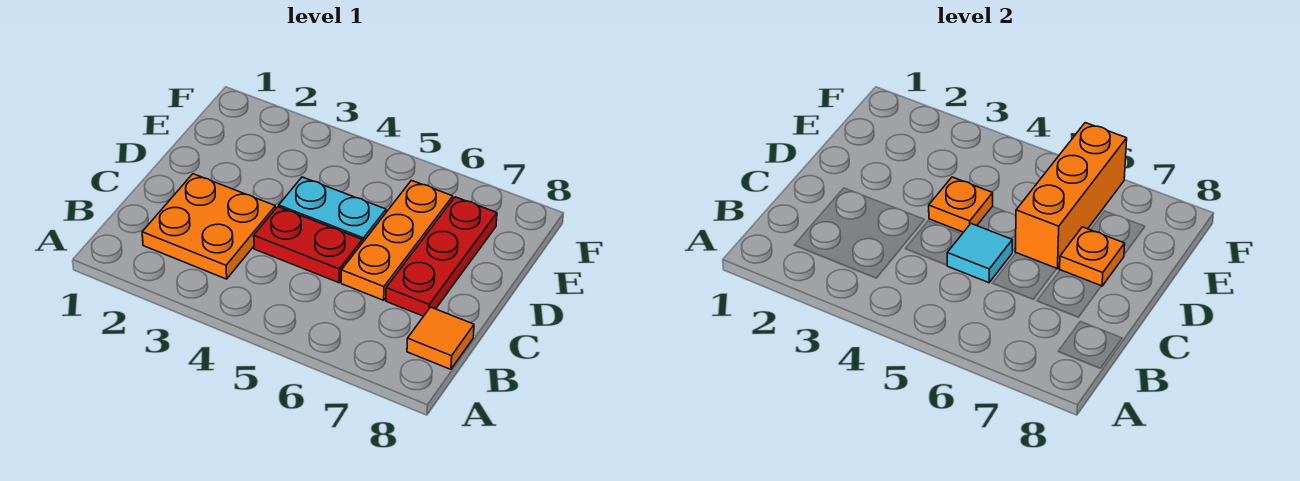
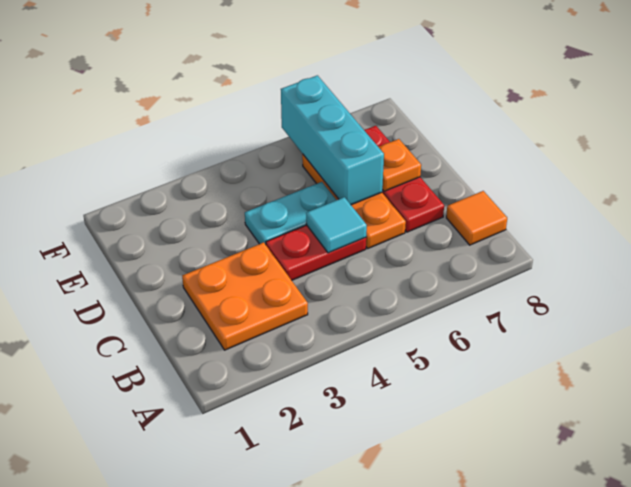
orange plate D4 level 2 -> none
orange brick D6:F6 level 2 -> cyan brick D6:F6 level 2

